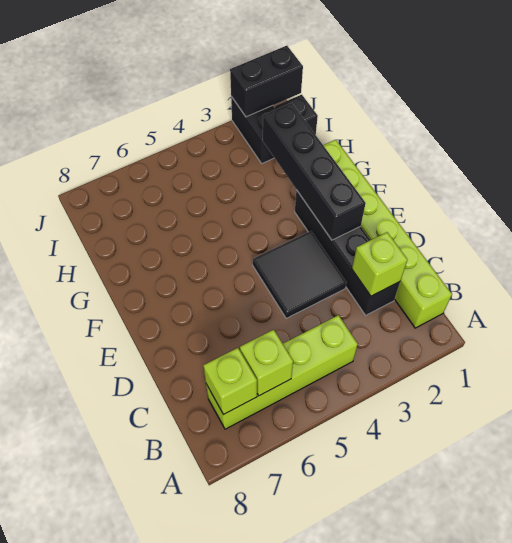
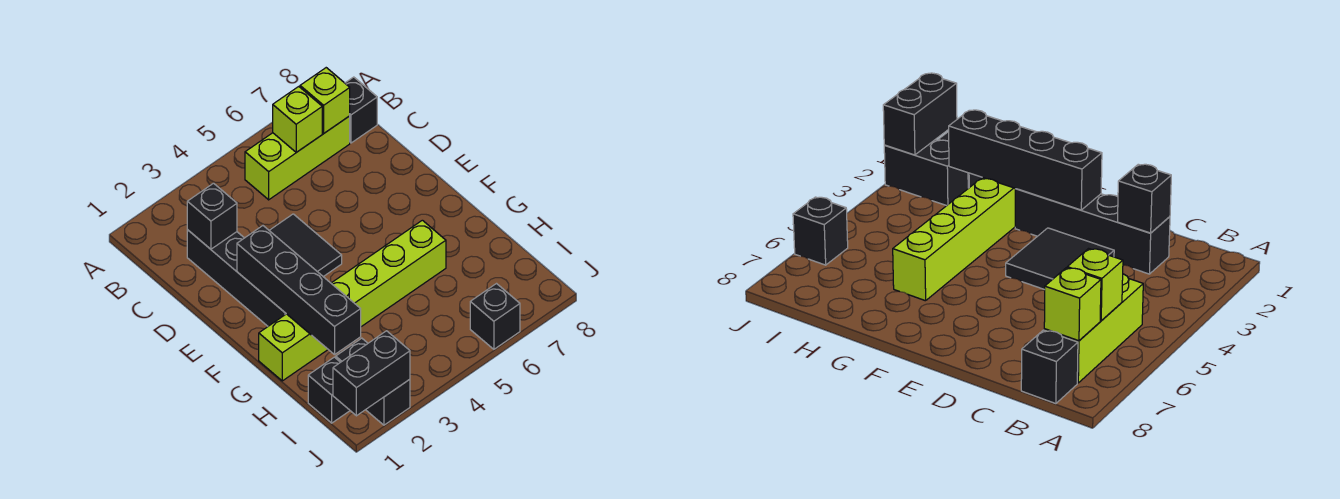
lime brick B1:G1 level 1 -> lime brick G1:G6 level 1
lime brick B4:B7 level 1 -> lime brick B5:B7 level 1
none -> black brick B8 level 1
lime brick C2 level 2 -> black brick C2 level 2
none -> black brick J6 level 1

